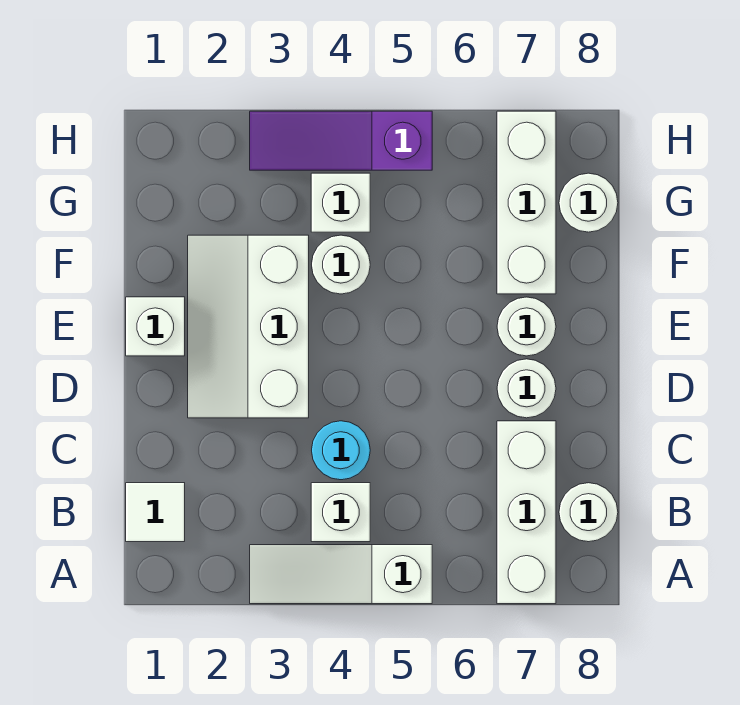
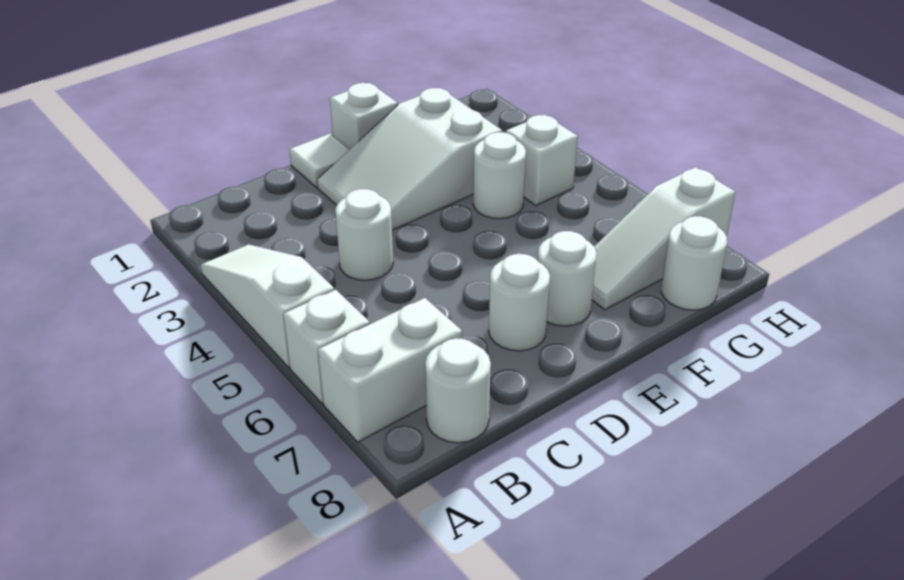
white brick A7:C7 level 1 -> white brick A7:B7 level 1
white tile B1 level 1 -> white tile D1 level 1
white brick B4 level 1 -> white brick A6 level 1
cyan round brick C4 level 1 -> white round brick C4 level 1
white slope D2:F3 level 1 top 3 -> white slope D2:F3 level 1 top F
white brick F7:H7 level 1 -> white slope F7:H7 level 1 top H
purple slope H3:H5 level 1 top 5 -> none

